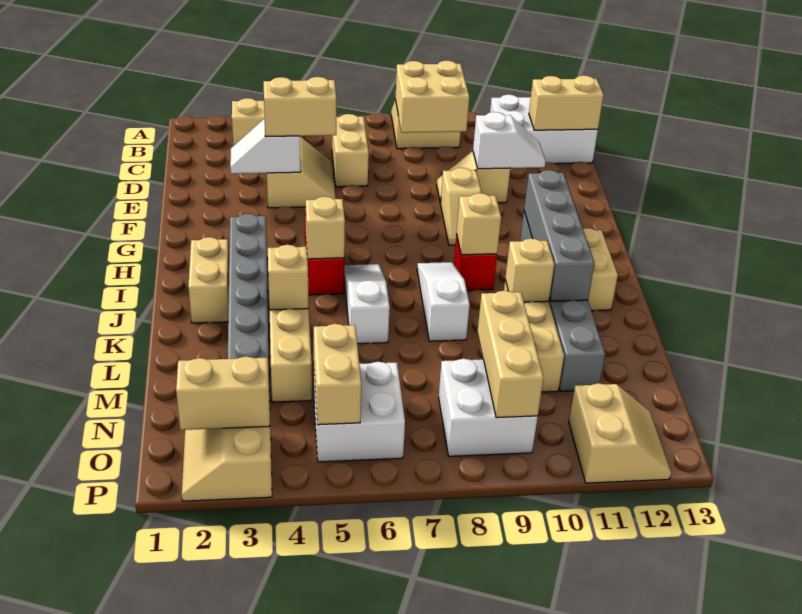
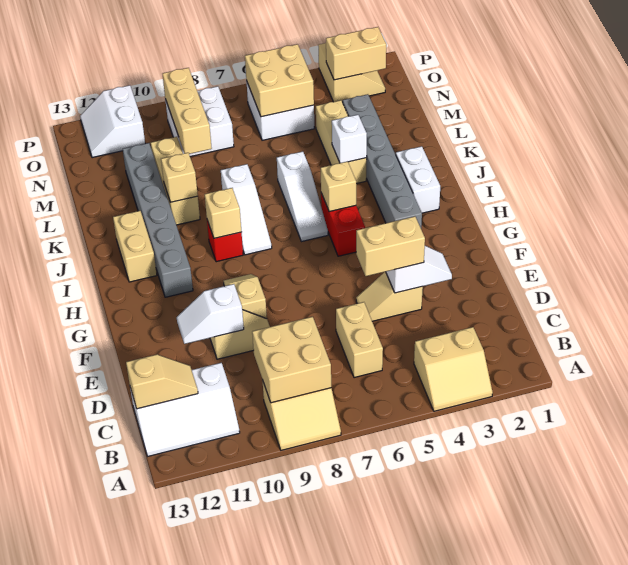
white brick B11:C13 level 1 -> white slope B11:C13 level 1 top C
tan brick C12:C13 level 2 -> tan slope C12:C13 level 2 top 13
tan slope D4:E5 level 1 top 4 -> tan slope E4:E5 level 1 top 4
grey brick H11:K11 level 2 -> none
tan brick I2:J2 level 1 -> white brick I2:J2 level 1
tan brick K4 level 2 -> white brick K4 level 2
tan brick N5:O5 level 2 -> tan brick N5:O6 level 2
tan slope O11:P12 level 1 top 11 -> white slope O11:P12 level 1 top 11

